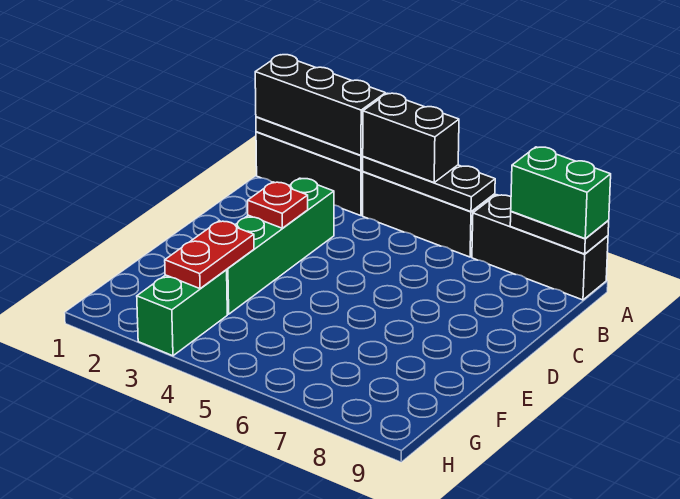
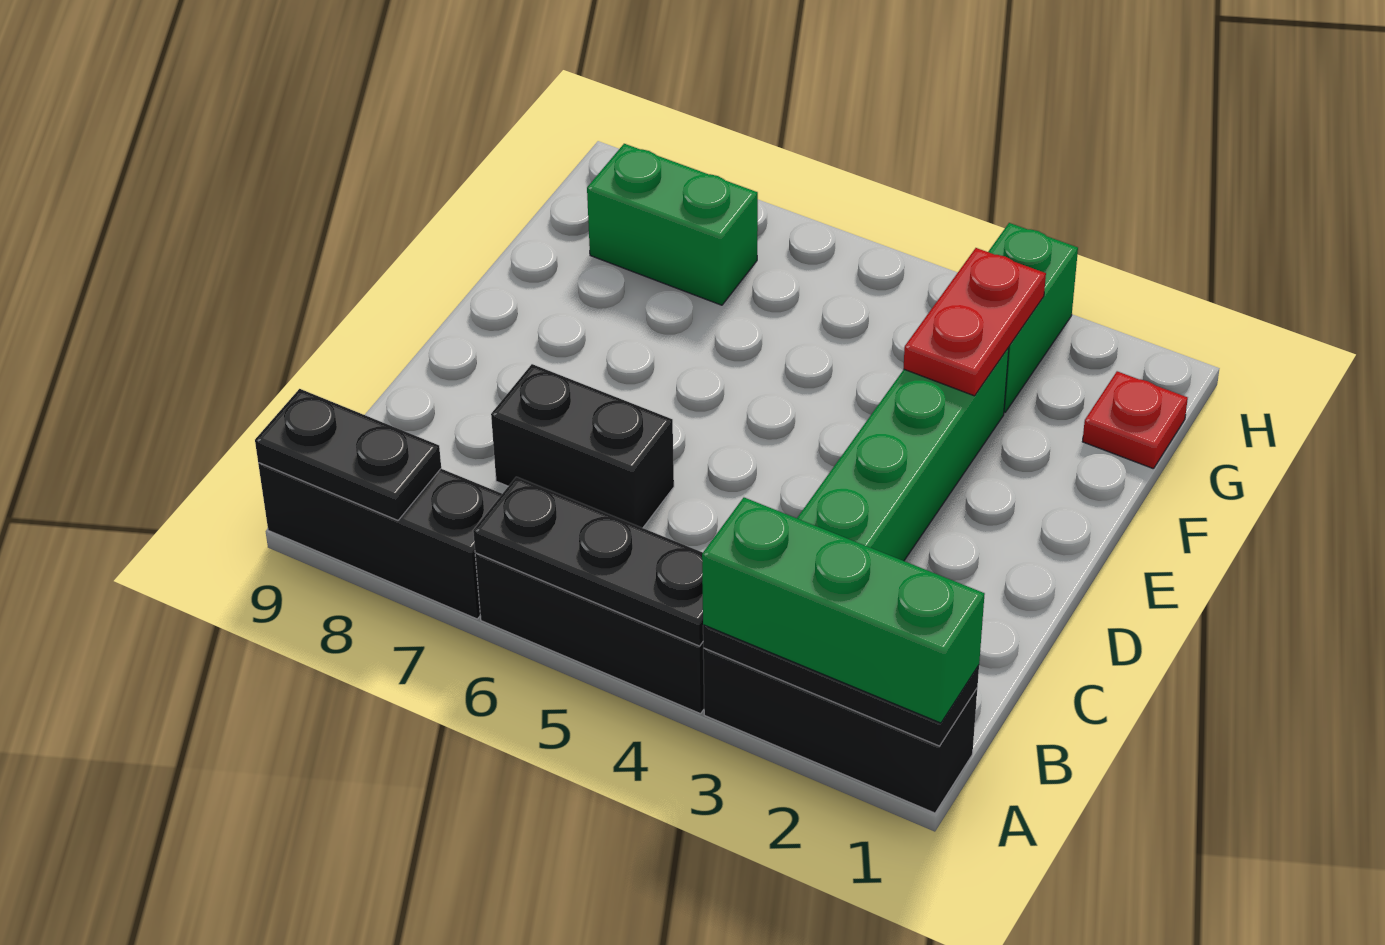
black brick A1:A3 level 3 -> green brick A1:A3 level 3
black brick A4:A5 level 3 -> black brick C6:C7 level 1
green brick A8:A9 level 3 -> green brick G7:G8 level 1
red plate D3 level 2 -> red plate G1 level 1

